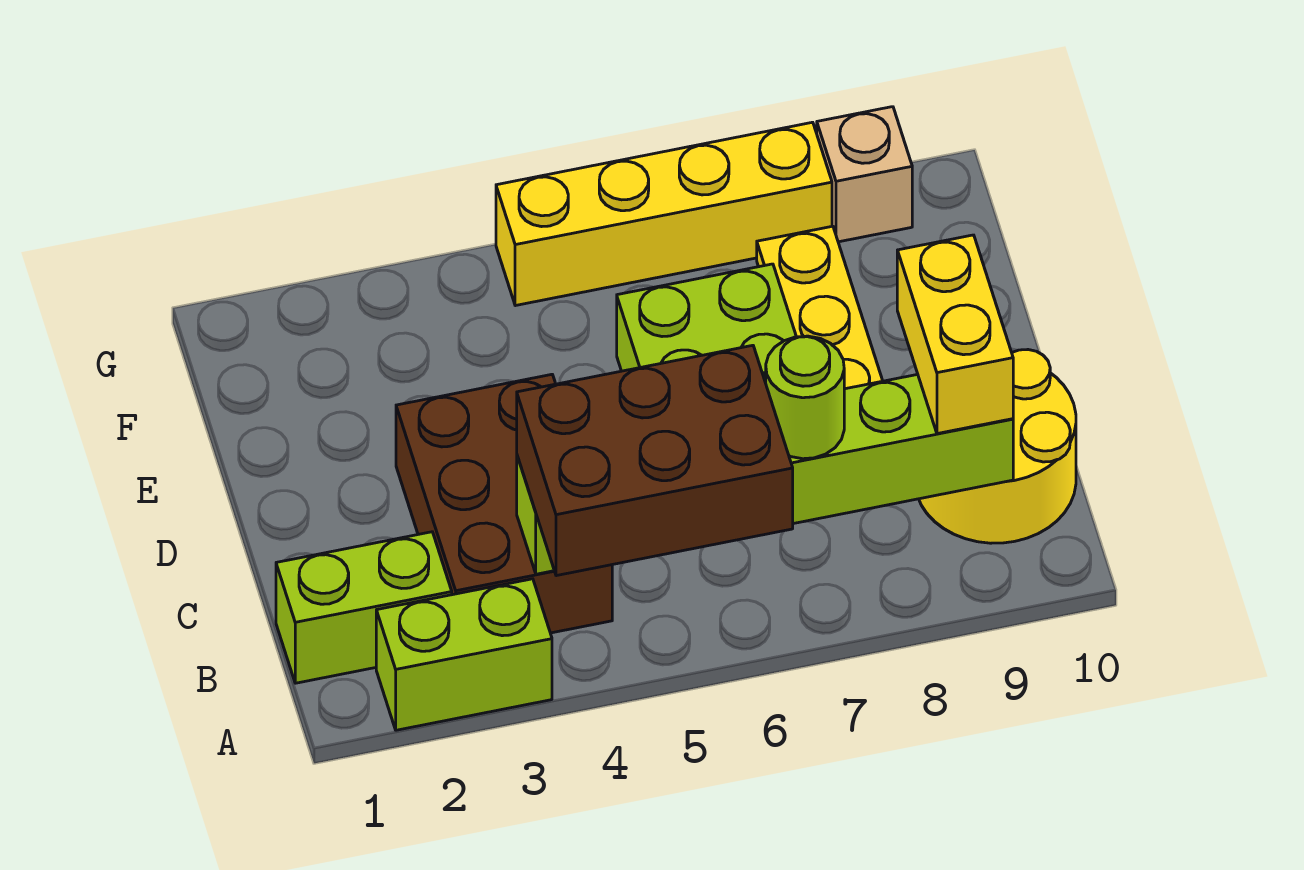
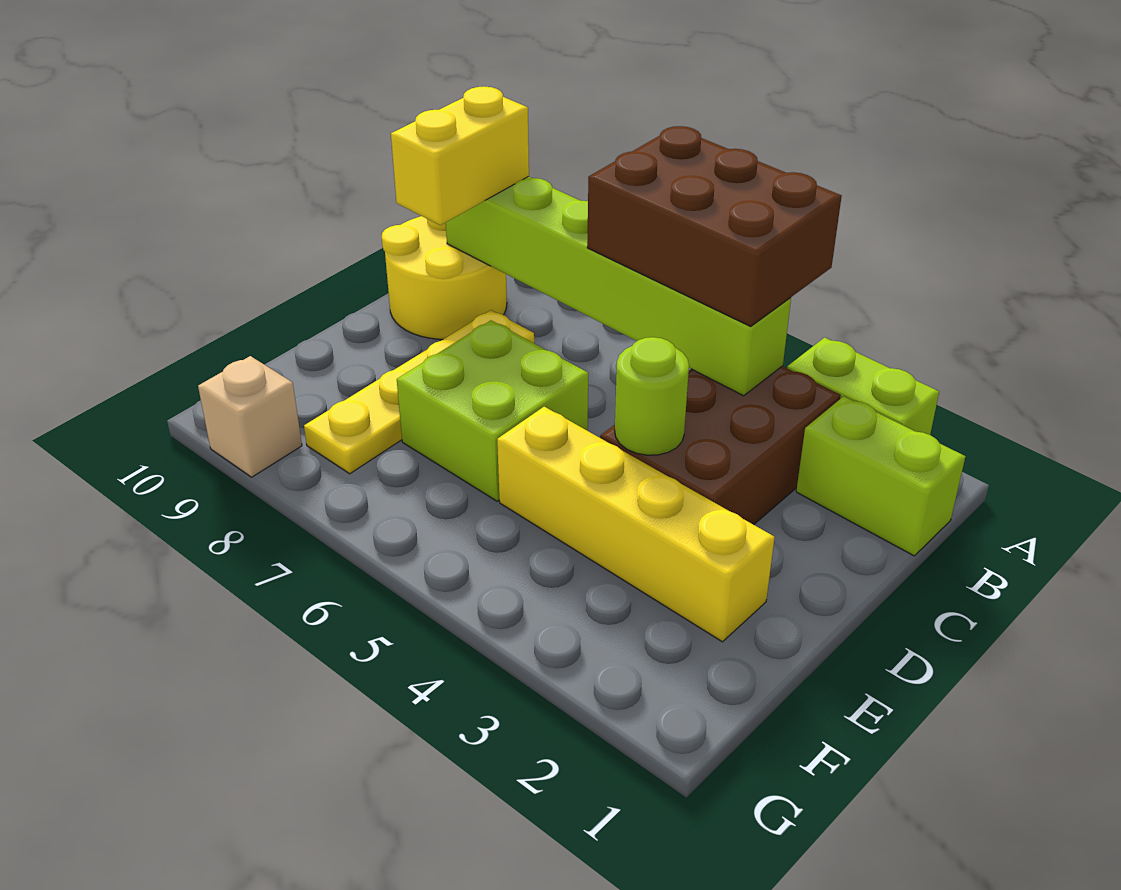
lime round brick B7 level 3 -> lime round brick D4 level 2
yellow brick G5:G8 level 1 -> yellow brick E2:E5 level 1

